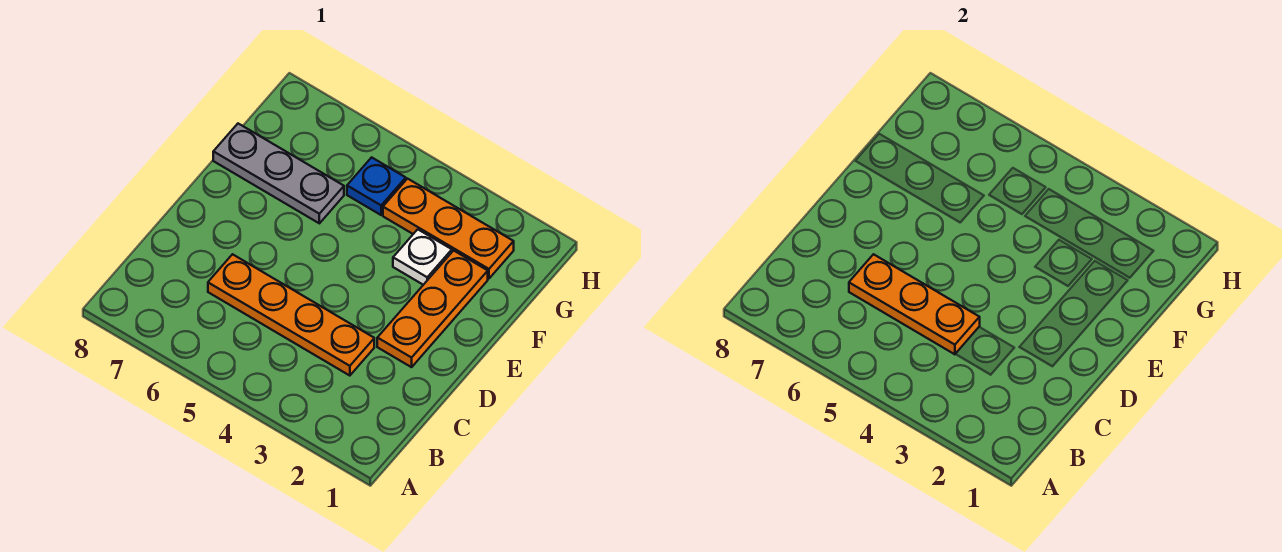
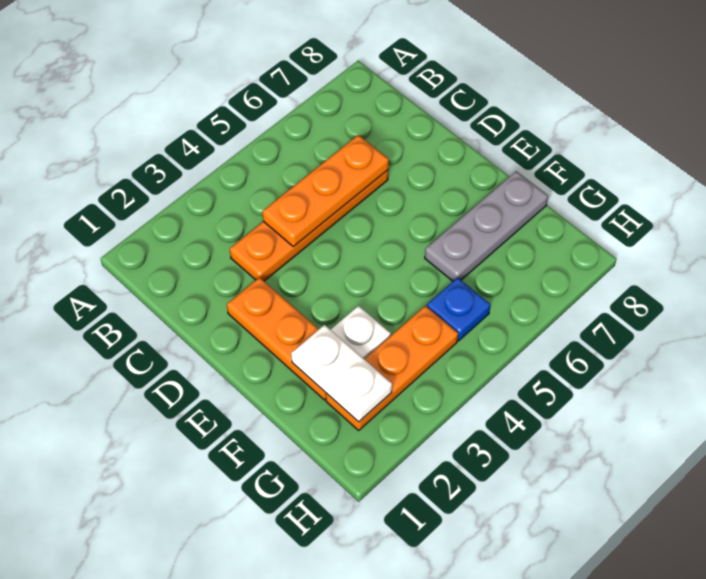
none -> white plate F2:G2 level 2

